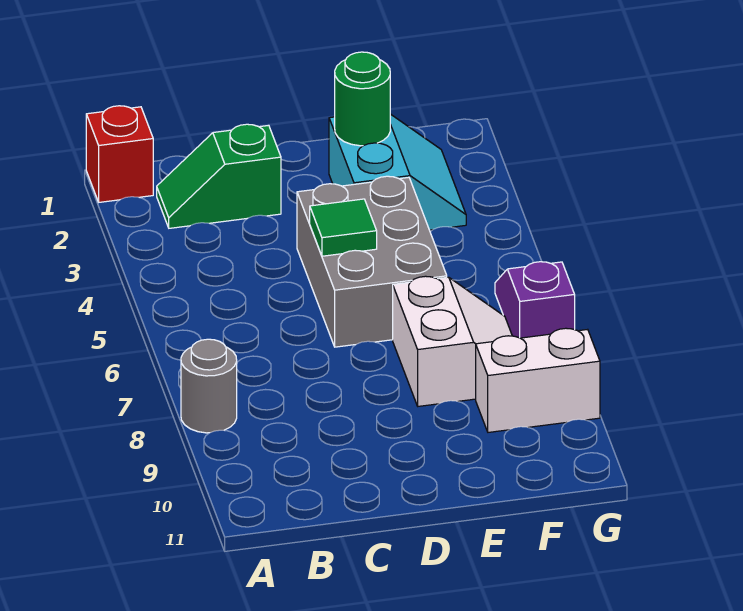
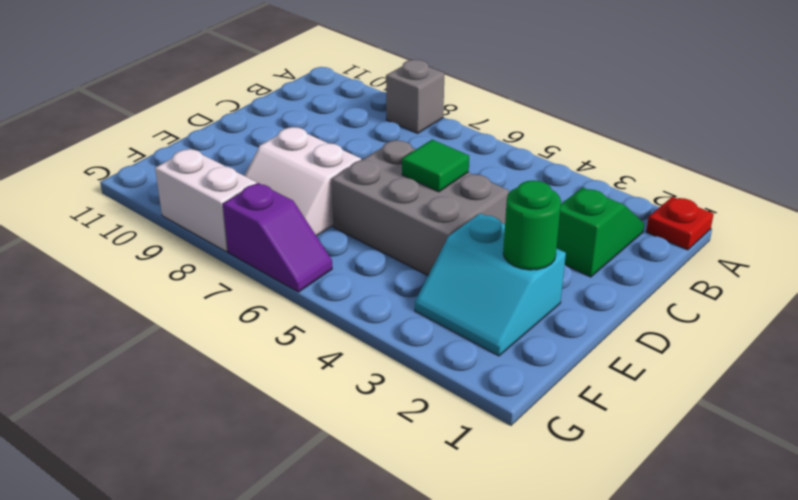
red brick A1 level 1 -> red plate A1 level 1
grey round brick A8 level 1 -> grey brick A8 level 1
white brick F9:G9 level 1 -> white brick G8:G9 level 1

